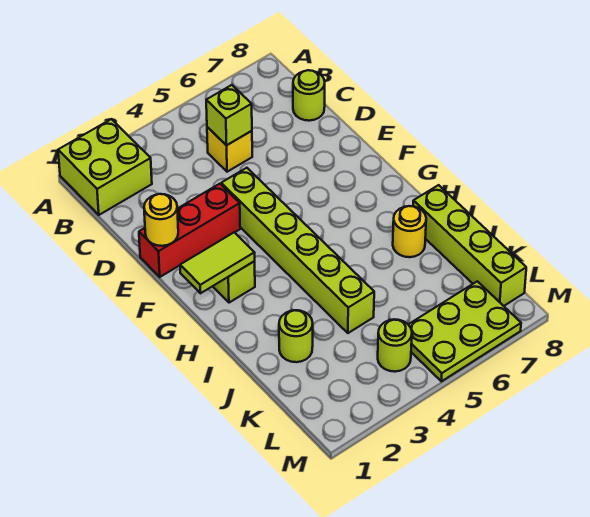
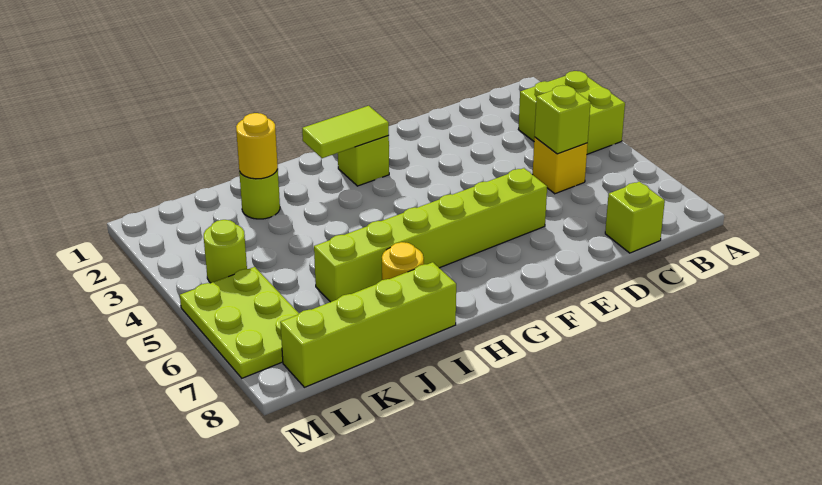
lime brick A1:B2 level 1 -> lime brick A3:B4 level 1
lime round brick C8 level 1 -> lime brick C8 level 1
red brick E1:E3 level 1 -> none
yellow round brick E1 level 2 -> yellow round brick J2 level 2
lime brick E4:J4 level 1 -> lime brick E6:J6 level 1
lime tile G1:G2 level 2 -> lime tile G2:H2 level 2

